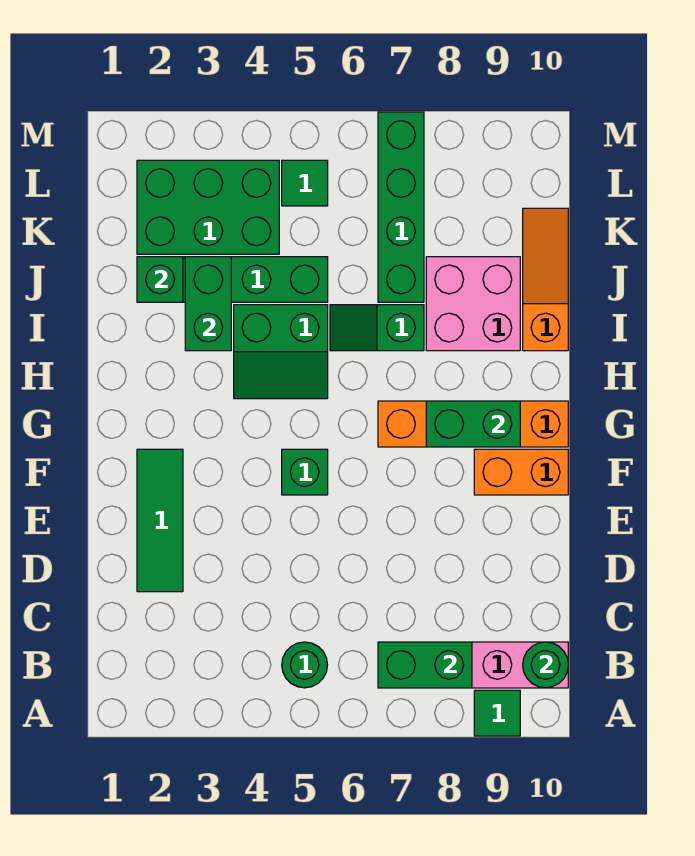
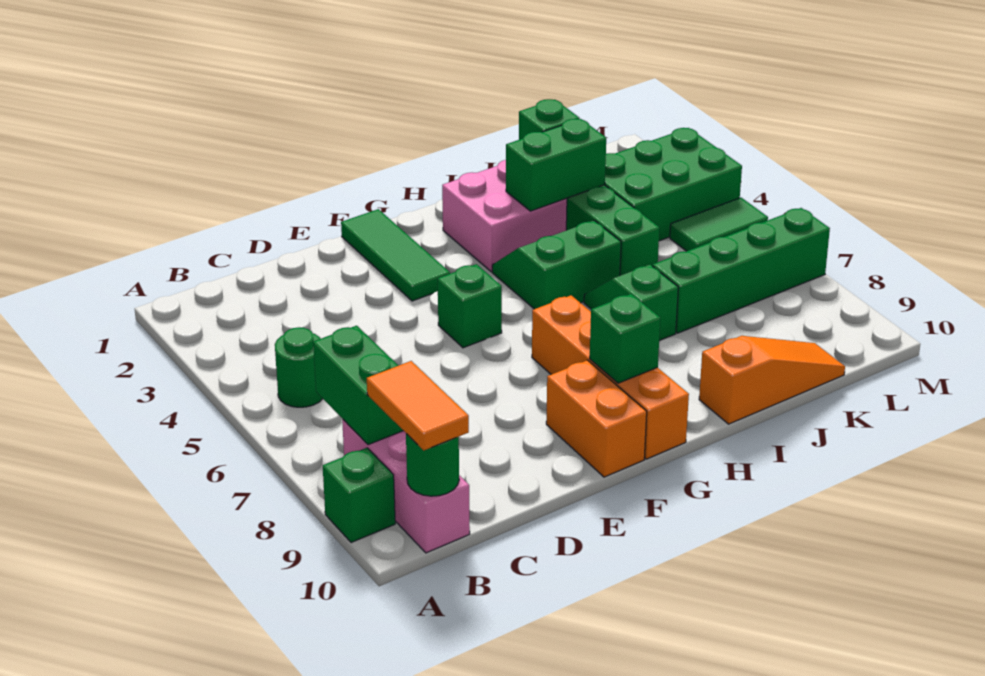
green tile A9 level 1 -> green brick A9 level 1
none -> orange tile B9:B10 level 3
green tile D2:F2 level 1 -> green tile F1:F3 level 1
green brick G8:G9 level 2 -> green brick G9 level 2
green slope H4:I5 level 1 top I -> green slope H4:I5 level 1 top 5
pink brick I8:J9 level 1 -> pink brick H2:I3 level 1
green brick K2:L4 level 1 -> green brick K3:M4 level 1
green tile L5 level 1 -> green tile L5:M5 level 1

